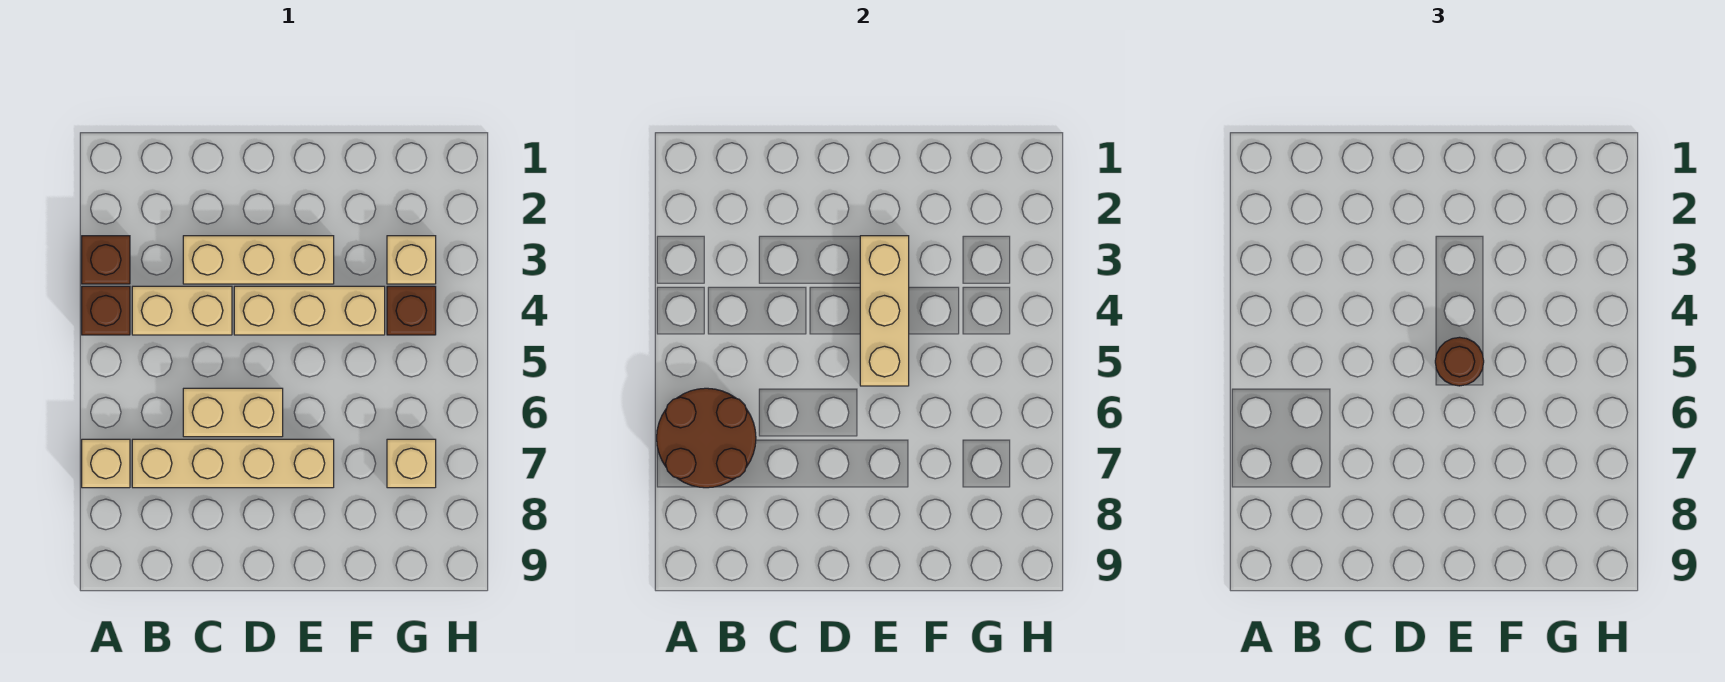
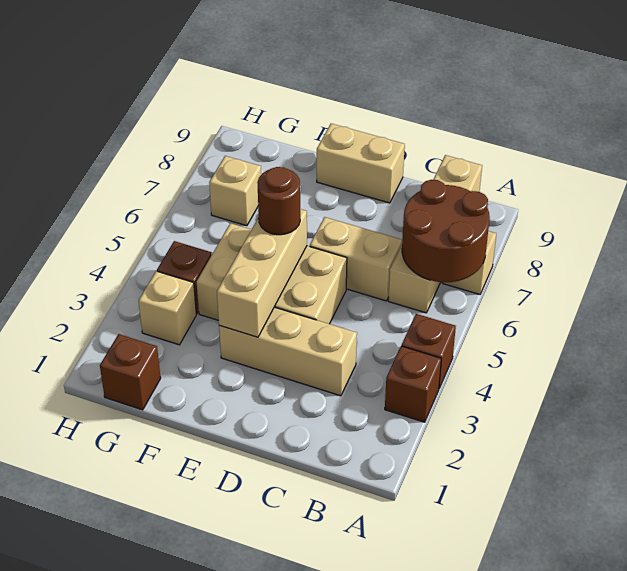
tan brick B4:C4 level 1 -> tan brick D9:E9 level 1
tan brick B7:E7 level 1 -> tan brick B6:B9 level 1
tan brick D4:F4 level 1 -> tan brick D4:F5 level 1
none -> brown brick G1 level 1

